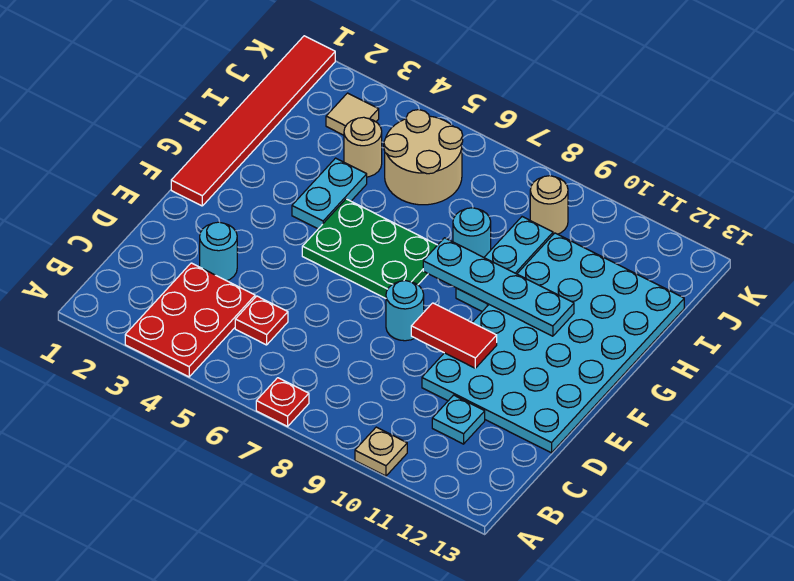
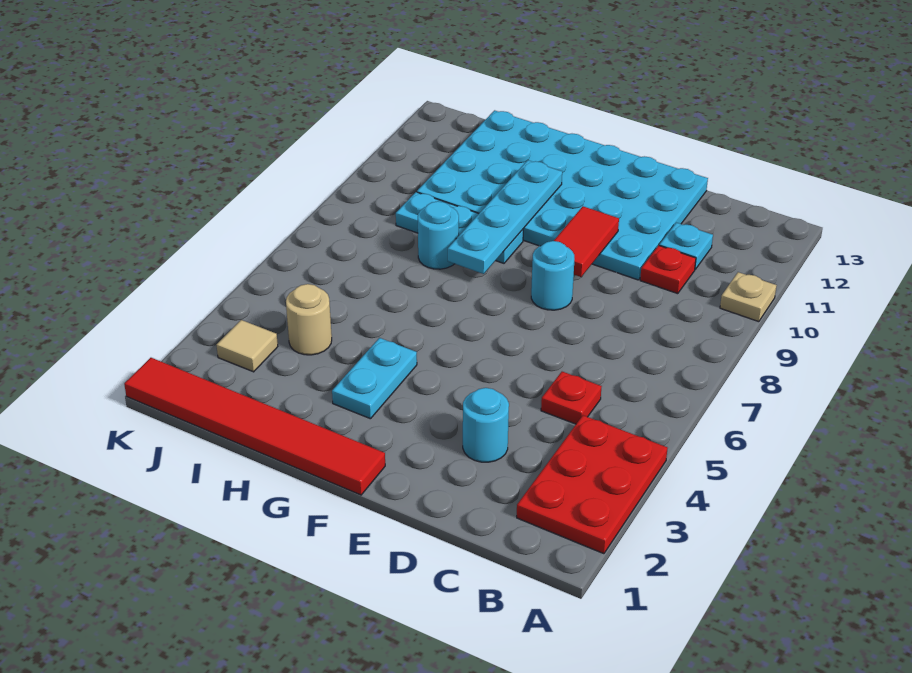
red plate A3:C4 level 1 -> red plate A2:B4 level 1
red plate A7 level 1 -> red plate C10 level 1
green plate F5:G7 level 1 -> none
cyan plate G4:H4 level 1 -> cyan plate G3:G4 level 1
tan round brick I5:J6 level 1 -> none
tan round brick J9 level 1 -> none

